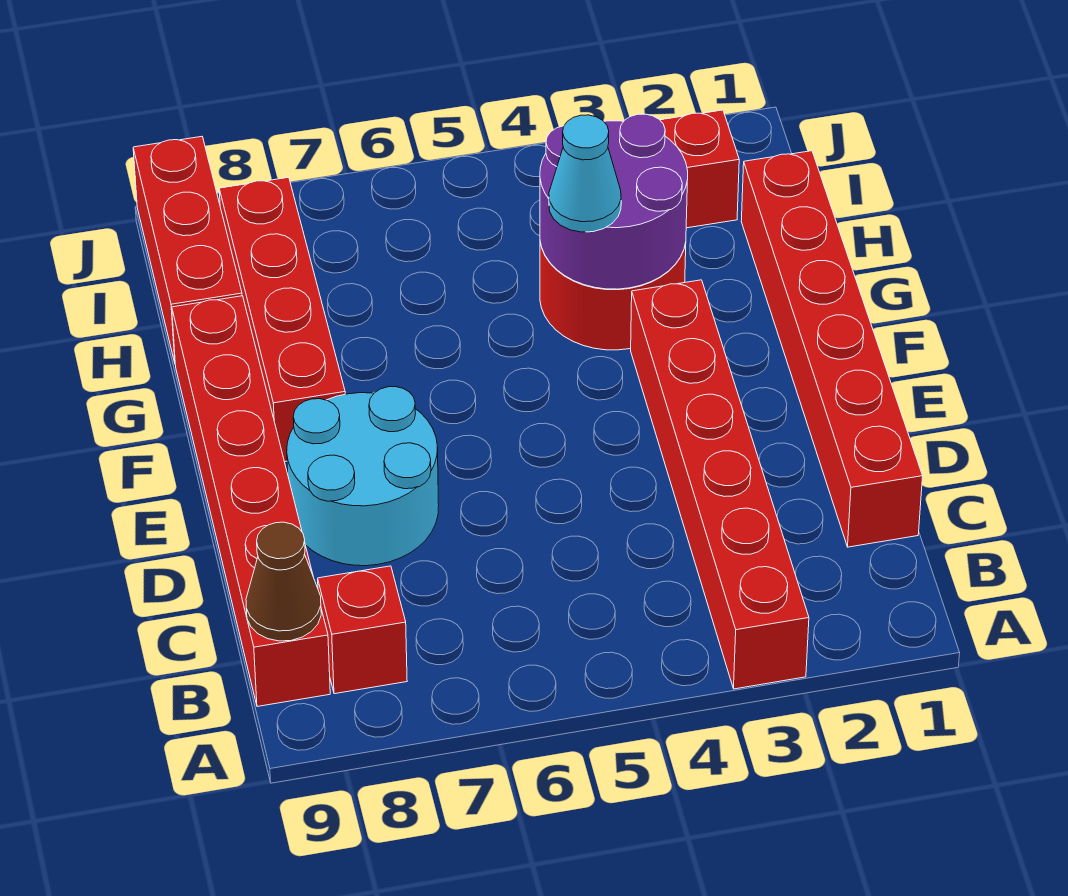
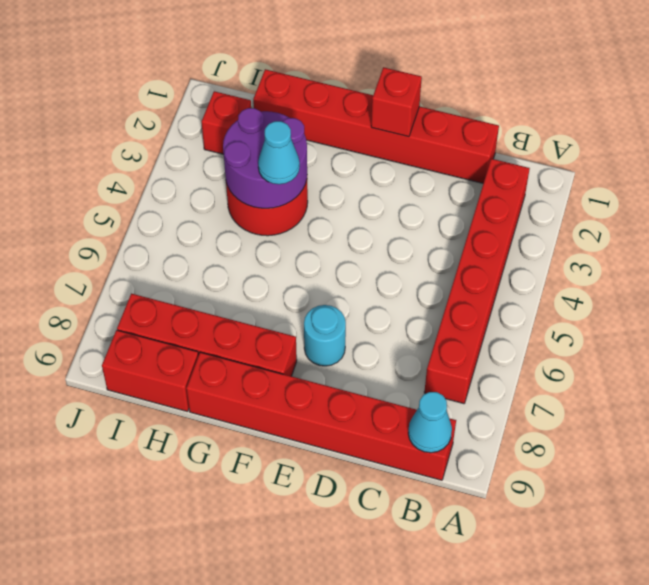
red brick A3:F3 level 1 -> red brick B2:B7 level 1
red brick B8 level 1 -> red brick E1 level 2
brown cone B9 level 2 -> cyan cone B9 level 2
cyan round brick D7:E8 level 1 -> cyan round brick E7 level 1
red brick H9:J9 level 1 -> red brick H9:I9 level 1

